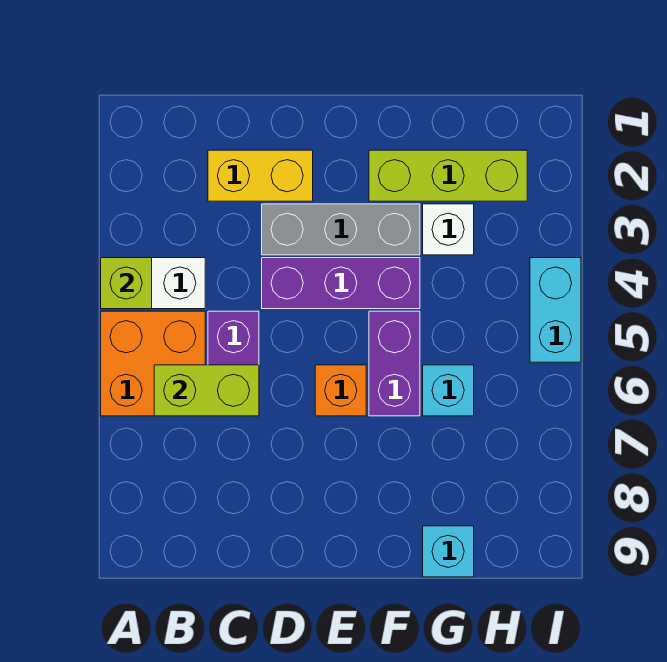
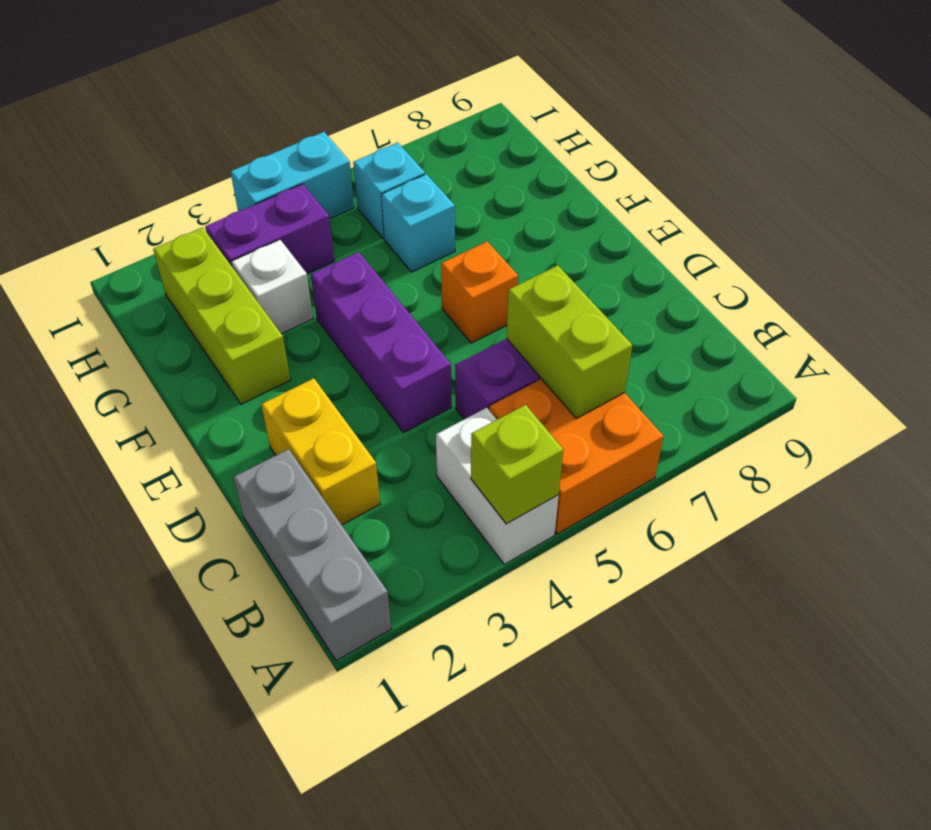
grey brick D3:F3 level 1 -> grey brick A1:C1 level 1
purple brick F5:F6 level 1 -> purple brick H3:H4 level 1
cyan brick G9 level 1 -> cyan brick H6 level 1

